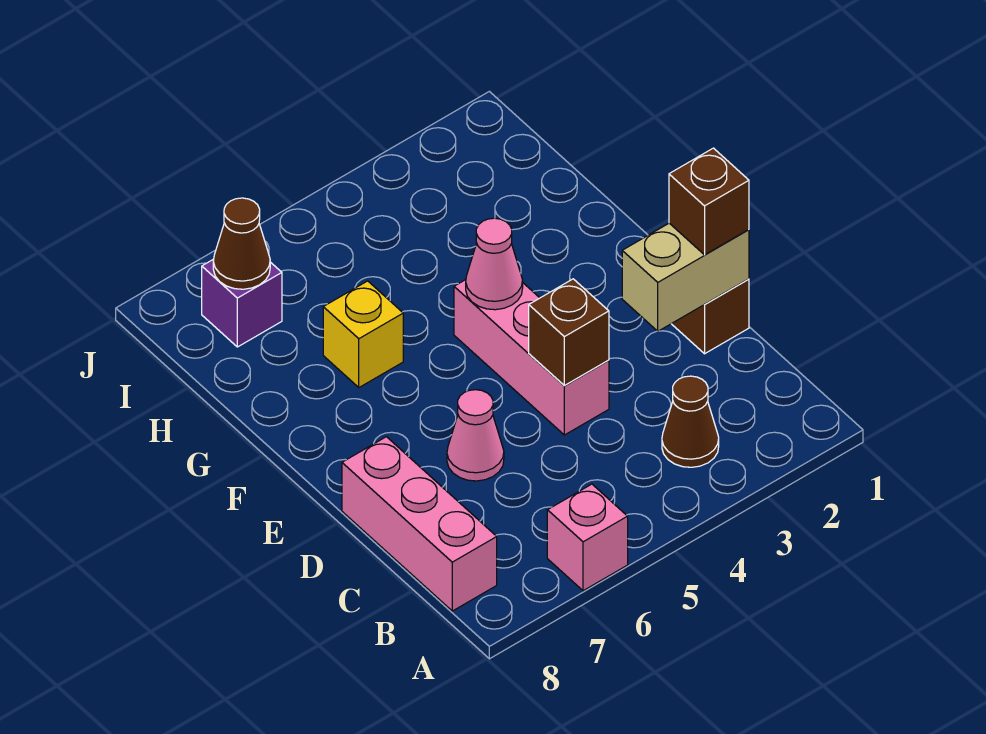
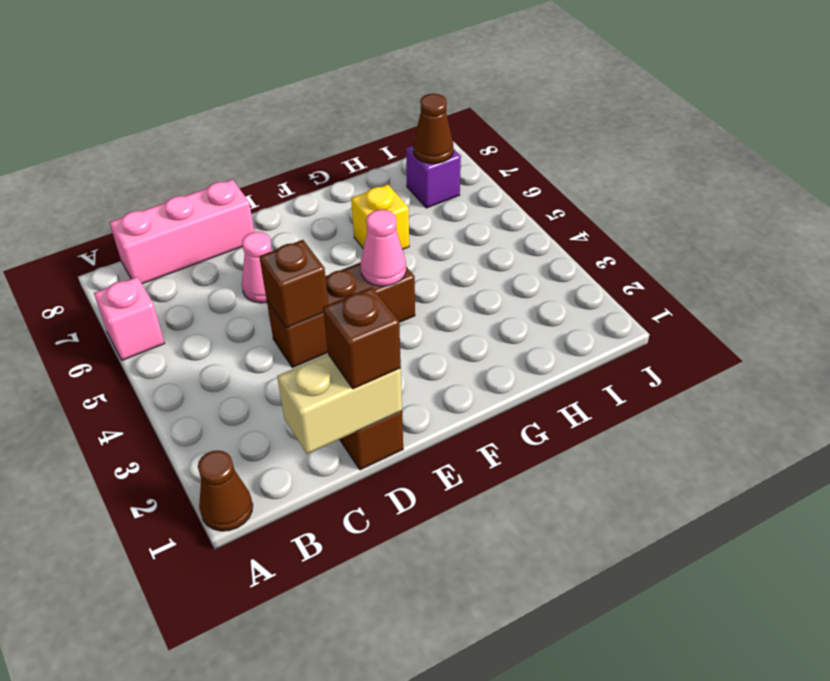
brown cone B3 level 1 -> brown cone A1 level 1
tan brick D1:D2 level 2 -> tan brick C1:D1 level 2
pink brick D4:F4 level 1 -> brown brick D4:F4 level 1

